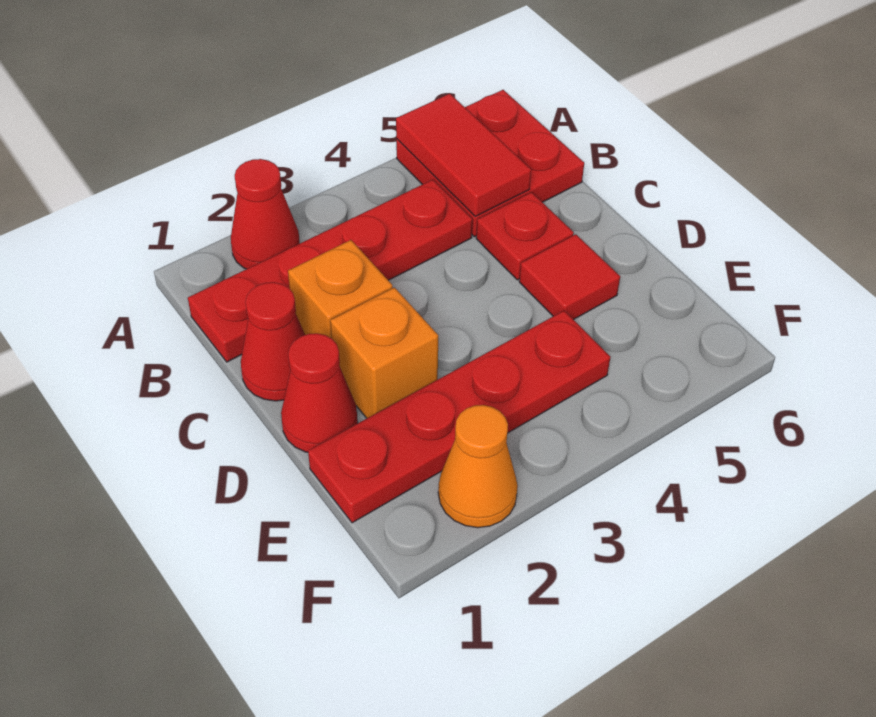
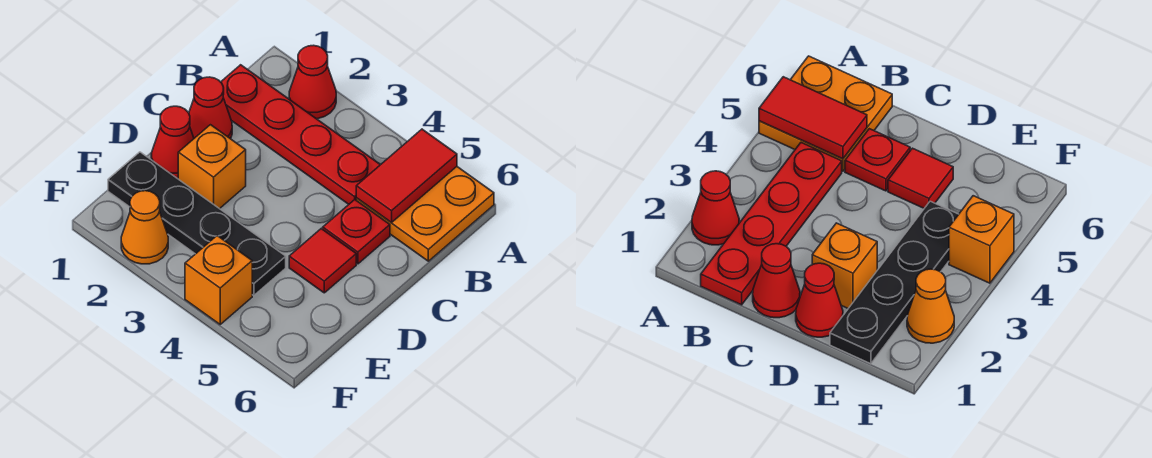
red plate A5:B6 level 1 -> orange plate A5:B6 level 1
orange brick C2 level 1 -> orange brick F4 level 1
red plate E1:E4 level 1 -> black plate E1:E4 level 1

